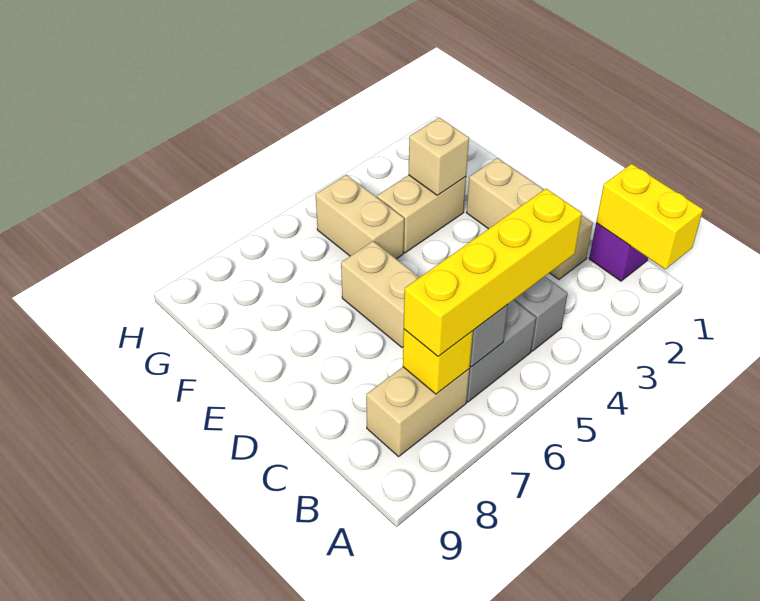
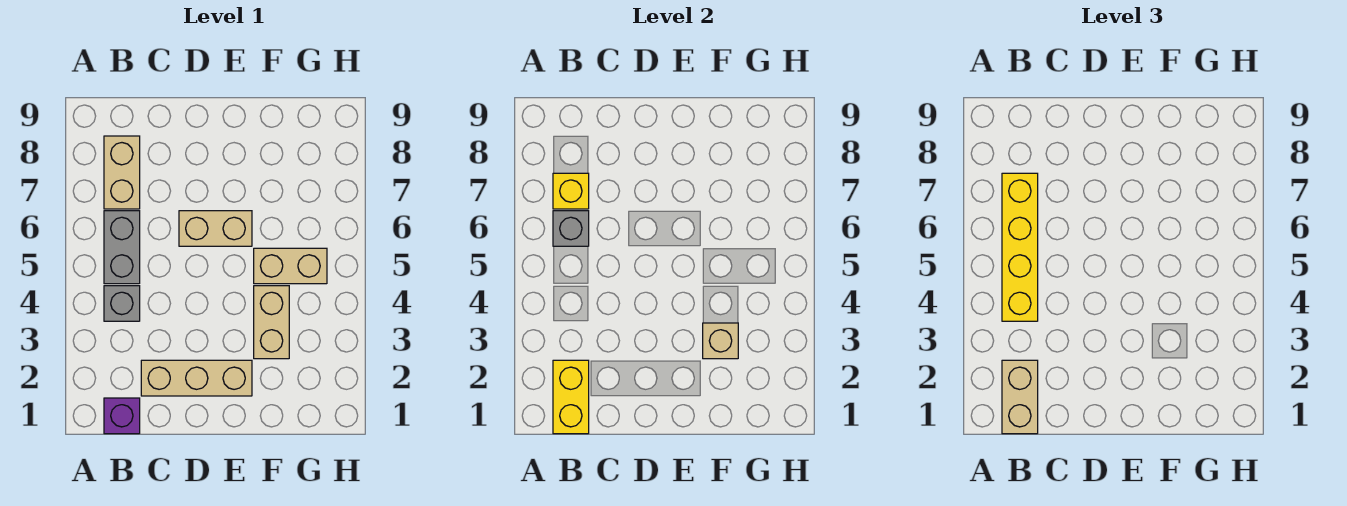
yellow brick A1:B1 level 2 -> yellow brick B1:B2 level 2
none -> tan brick B1:B2 level 3

